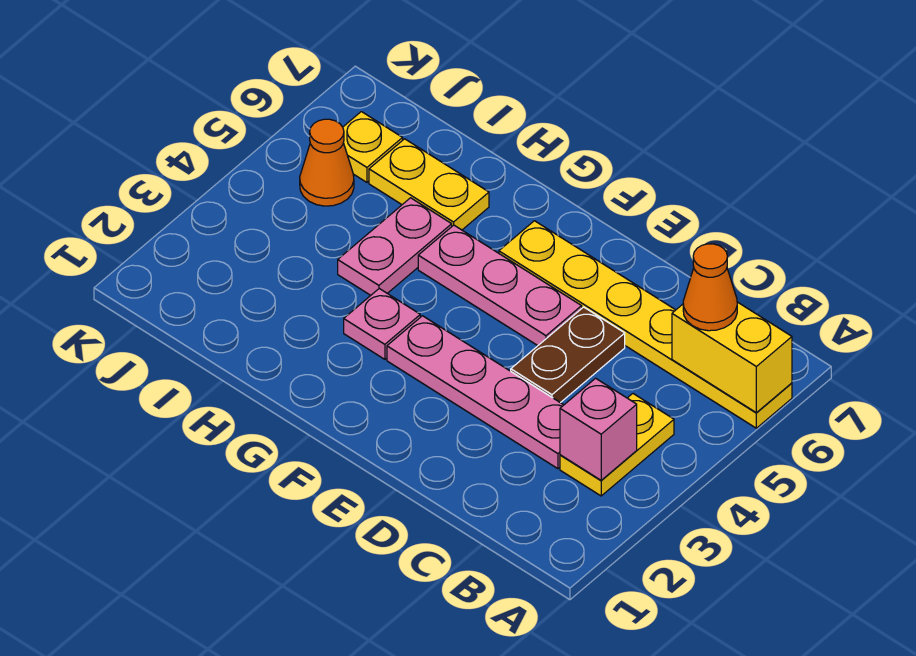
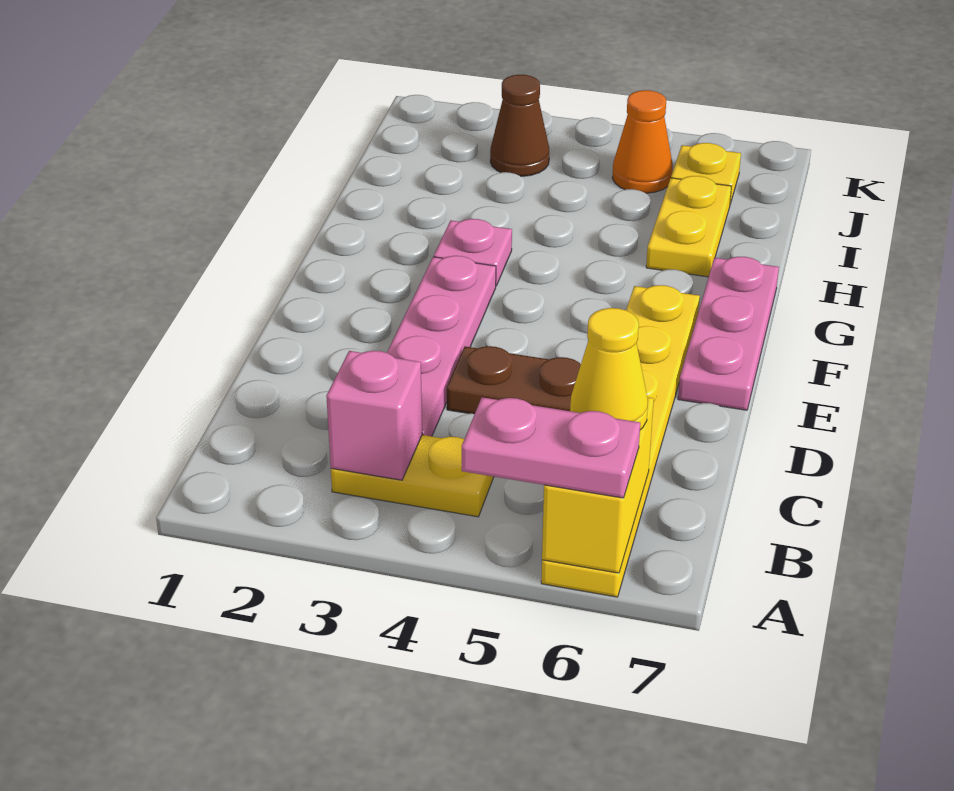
orange cone B6 level 3 -> yellow cone B6 level 3
pink plate E5:G5 level 1 -> pink plate E7:G7 level 1
pink plate H4:H5 level 1 -> pink plate A5:A6 level 3
none -> brown cone J3 level 1

